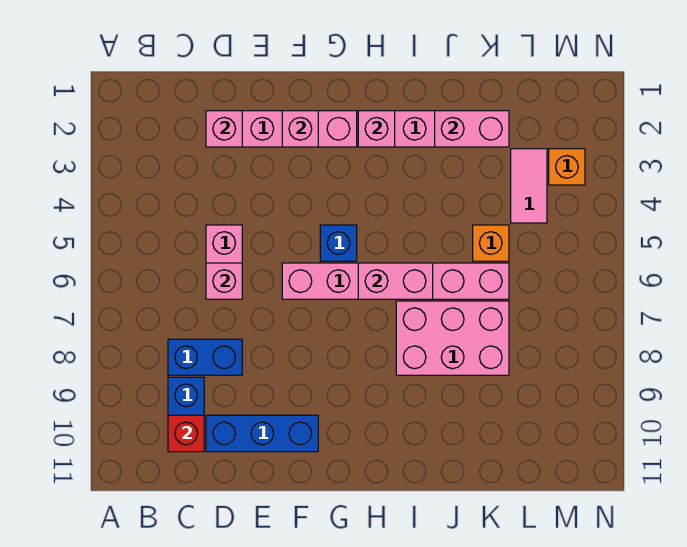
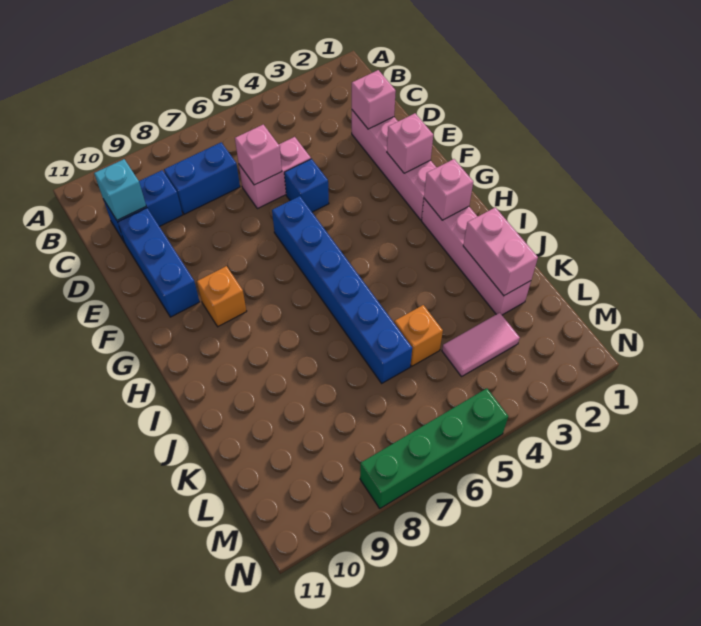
blue brick C8:D8 level 1 -> blue brick C7:C8 level 1
red brick C10 level 2 -> cyan brick C10 level 2
pink brick F6:K6 level 1 -> blue brick F6:K6 level 1
blue brick G5 level 1 -> blue brick E5 level 1
pink brick H6:I6 level 2 -> none
pink brick I7:K8 level 1 -> none
orange brick M3 level 1 -> orange brick G9 level 1
none -> green brick N5:N8 level 1

